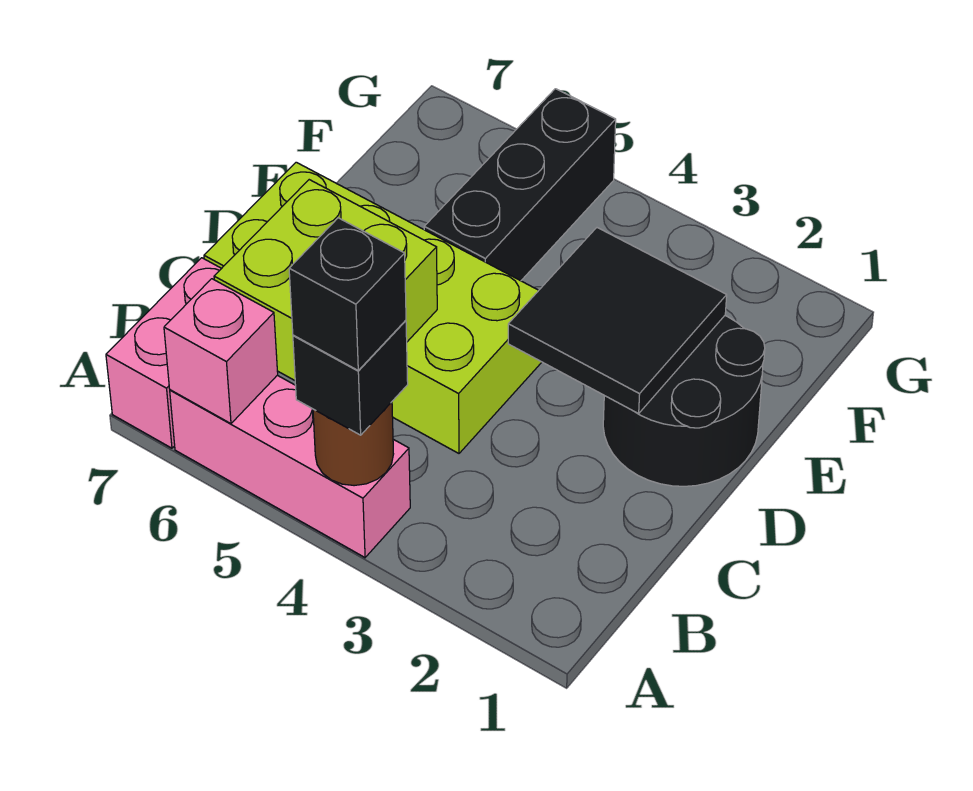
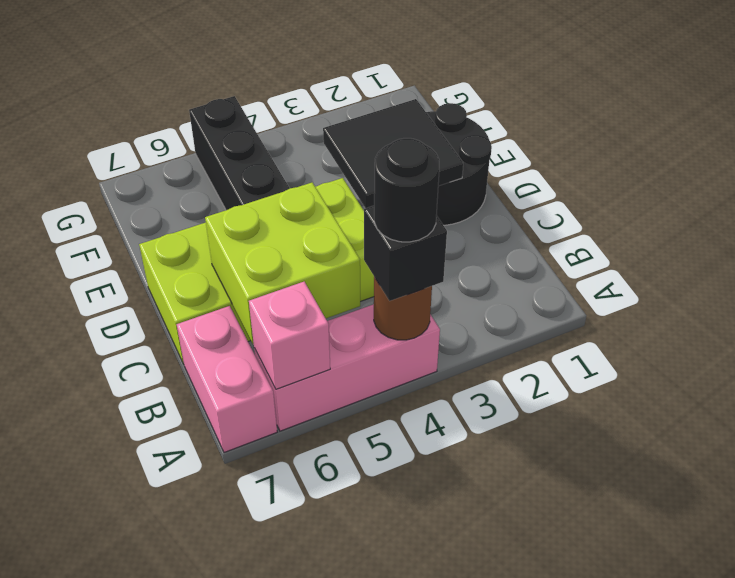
black brick A4 level 4 -> black round brick A4 level 4

